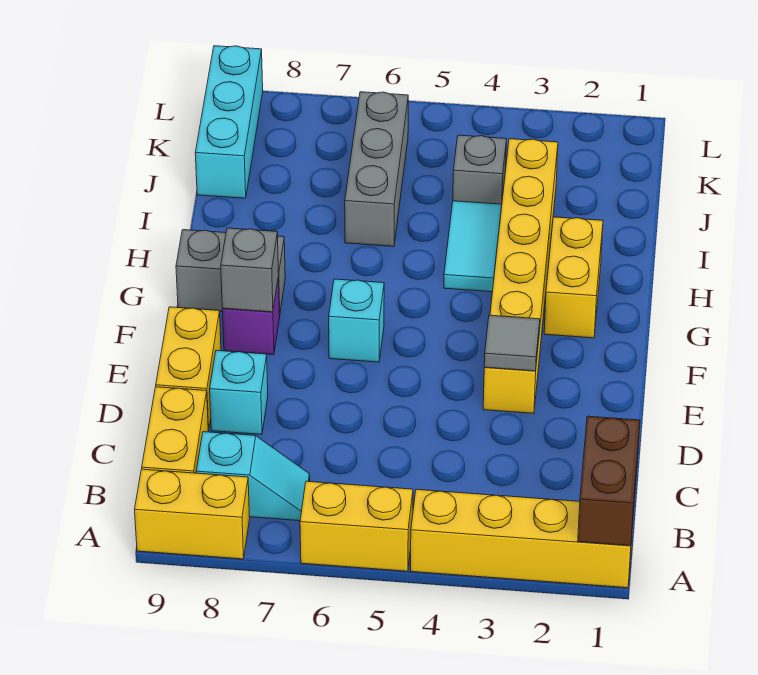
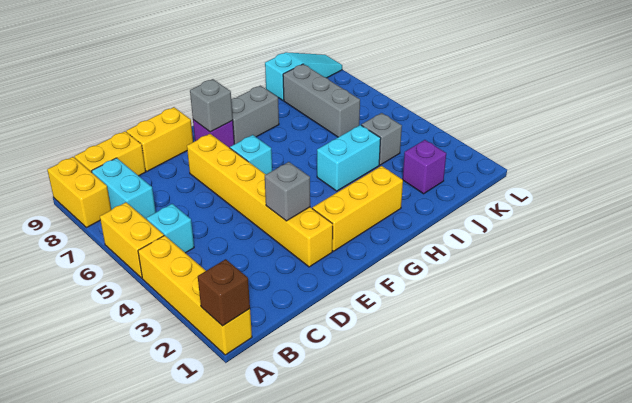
brown brick A1:B1 level 2 -> brown brick A1 level 2
cyan slope B7:B8 level 1 top 8 -> cyan brick B7:B8 level 1
cyan brick D8 level 1 -> cyan brick B5 level 1
yellow brick E3:J3 level 1 -> yellow brick E2:E7 level 1
grey tile E3 level 2 -> grey brick E3 level 2
yellow brick G2:H2 level 1 -> yellow brick F2:H2 level 1
grey brick G8:G9 level 1 -> grey brick G8:H8 level 1
cyan tile H4:I4 level 1 -> cyan brick H4:I4 level 1
grey brick I6:K6 level 1 -> grey brick J6:J8 level 1
none -> purple brick J2 level 1
cyan brick J9:L9 level 1 -> cyan slope J9:L9 level 1 top J

